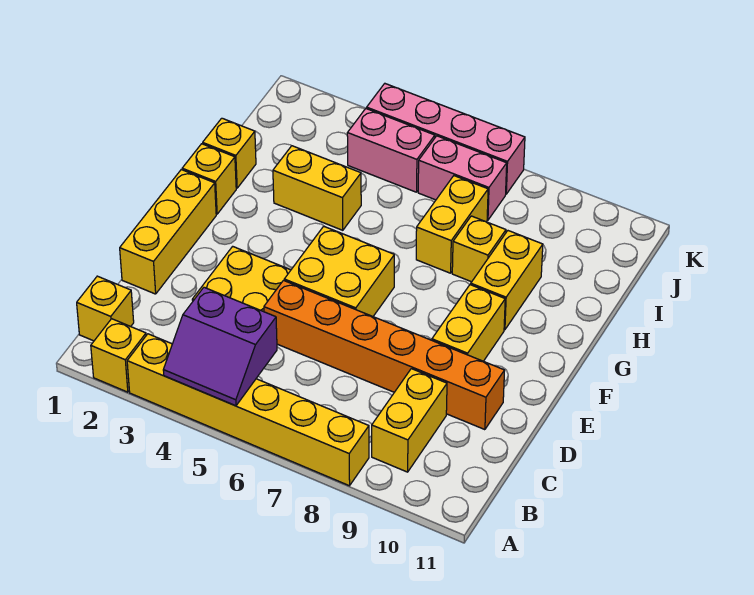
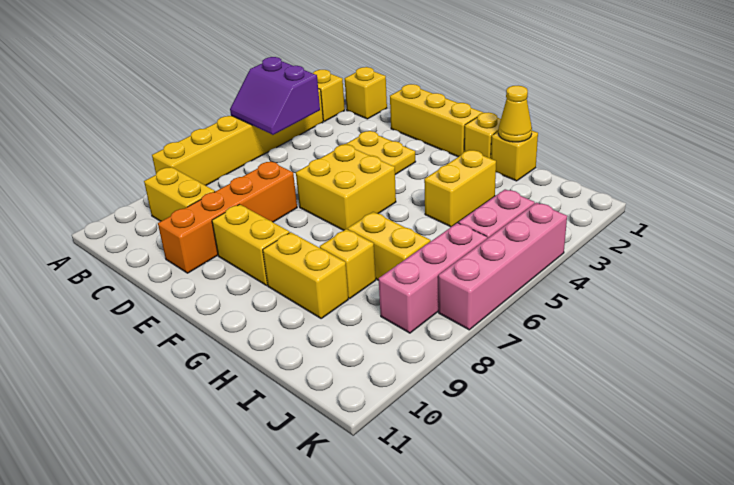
purple slope A4:B5 level 2 top B -> purple slope A4:B5 level 2 top 4
orange brick D5:D10 level 1 -> orange brick D7:D10 level 1
none -> yellow cone H1 level 2
pink brick J6:J7 level 1 -> pink brick J6:J8 level 1

